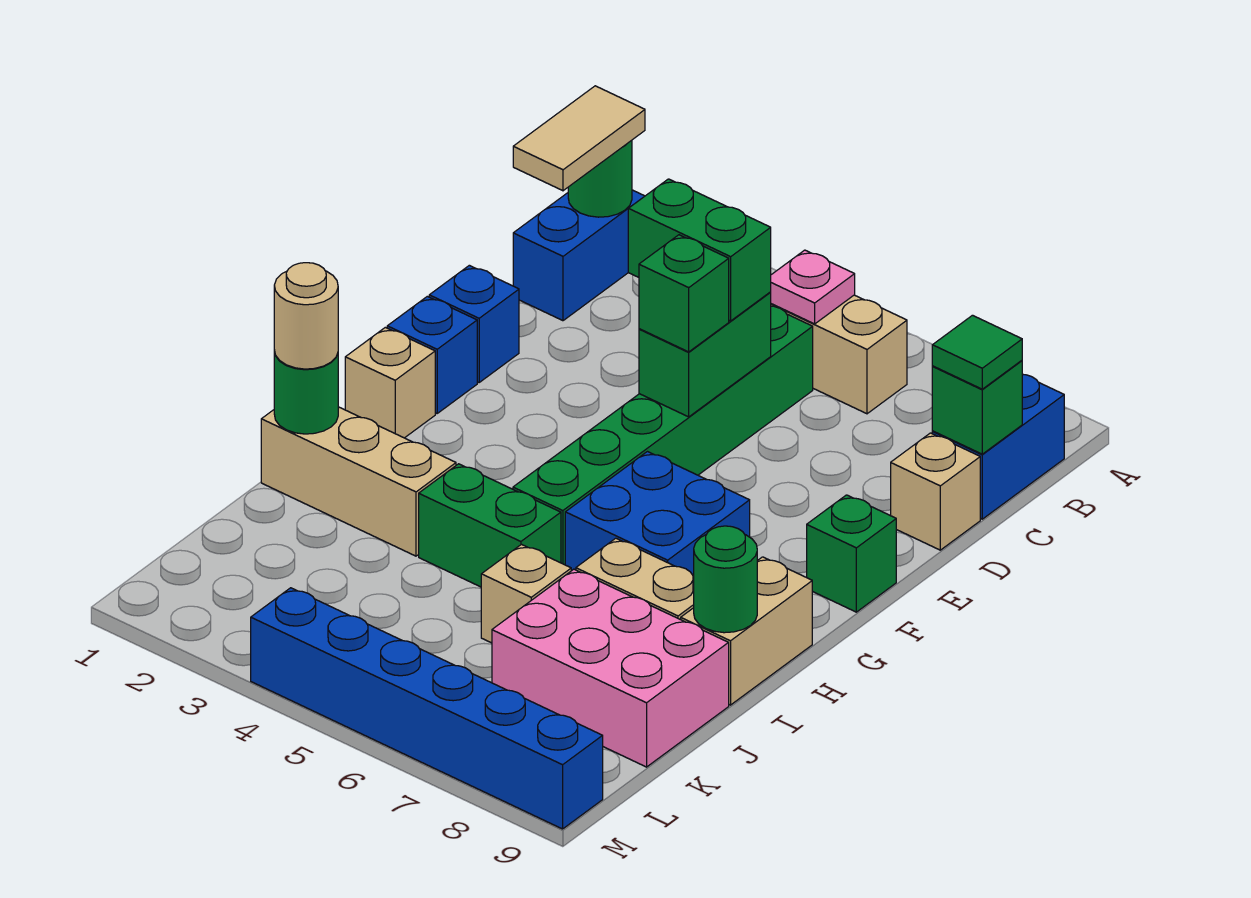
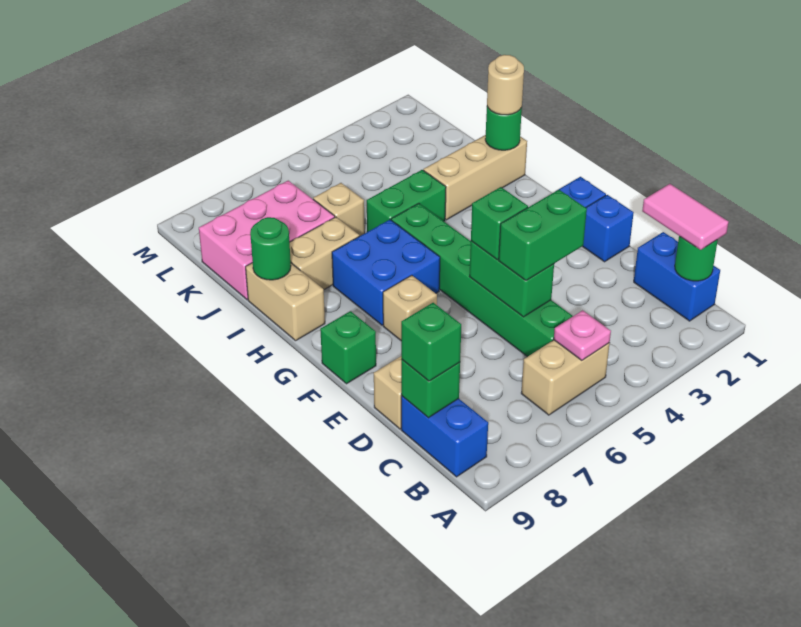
tan tile B1:C1 level 3 -> pink tile B1:C1 level 3
green tile C9 level 3 -> green brick C9 level 3
tan brick G1 level 1 -> tan brick F7 level 1
blue brick M4:M9 level 1 -> none

